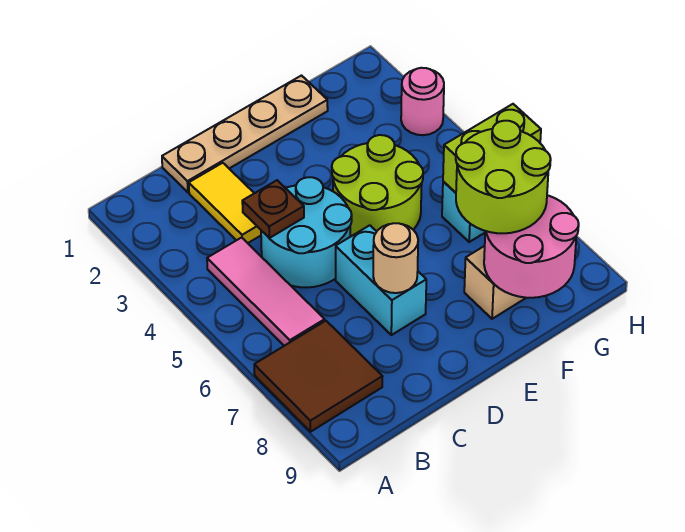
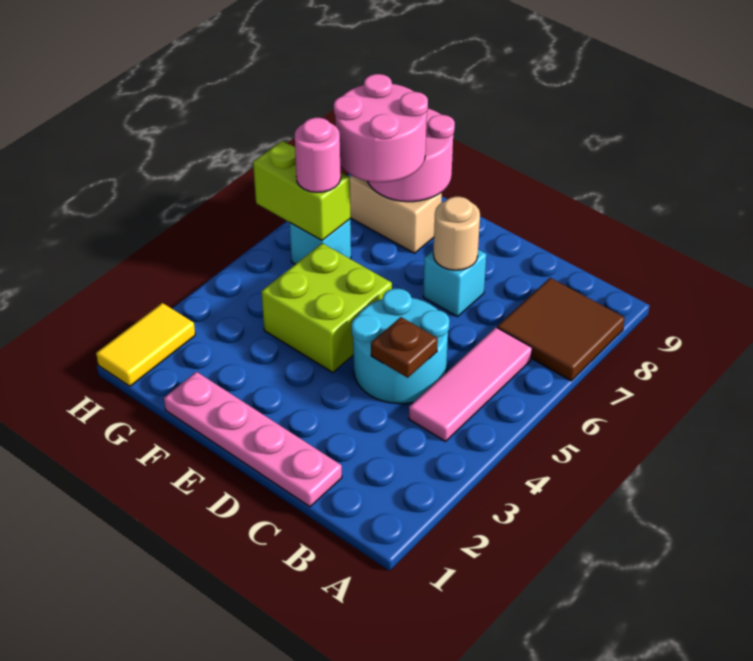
tan plate C1:F1 level 1 -> pink plate C1:F1 level 1
yellow tile C2:C3 level 1 -> yellow tile H1:H2 level 1
cyan brick D6:D7 level 1 -> cyan brick D7 level 1
lime round brick E4:F5 level 1 -> lime brick E4:F5 level 1
lime round brick F7:G8 level 3 -> pink round brick F7:G8 level 3
pink round brick H3 level 1 -> pink round brick G6 level 3

